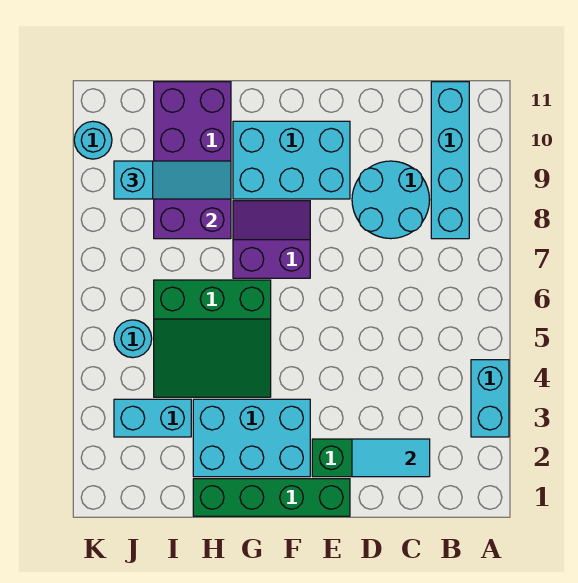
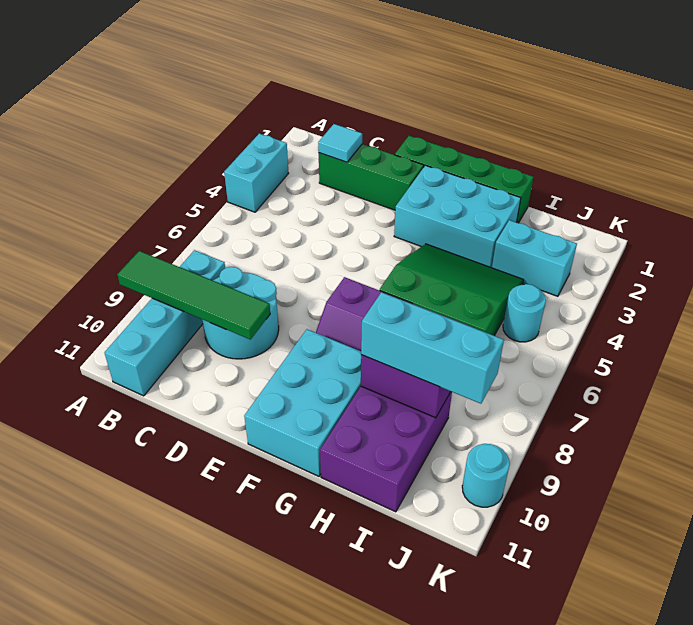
none -> green tile A9:D9 level 2
cyan tile C2:D2 level 2 -> cyan tile C2 level 2
cyan brick E9:G10 level 1 -> cyan brick F9:G11 level 1
cyan slope H9:J9 level 3 top J -> cyan brick H9:J9 level 3

